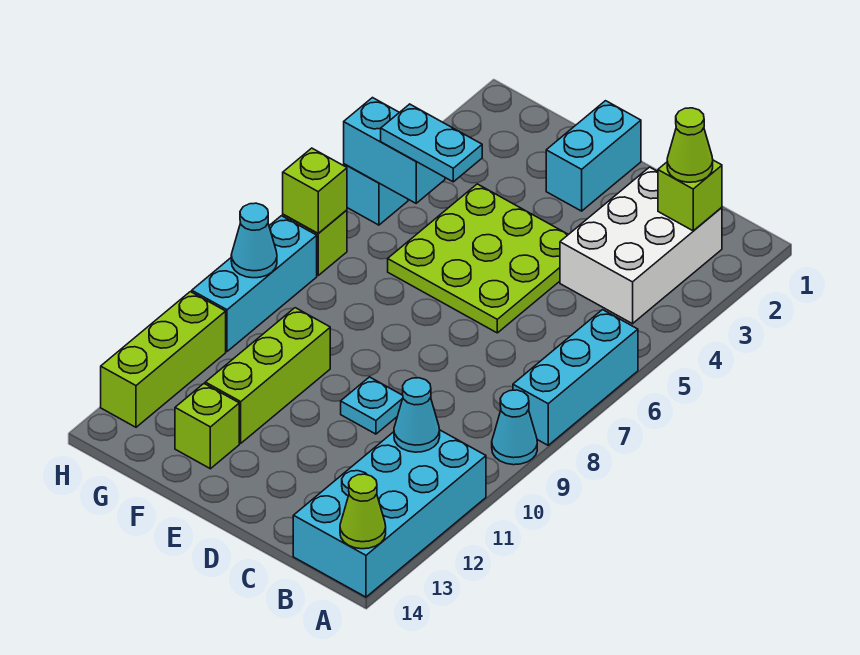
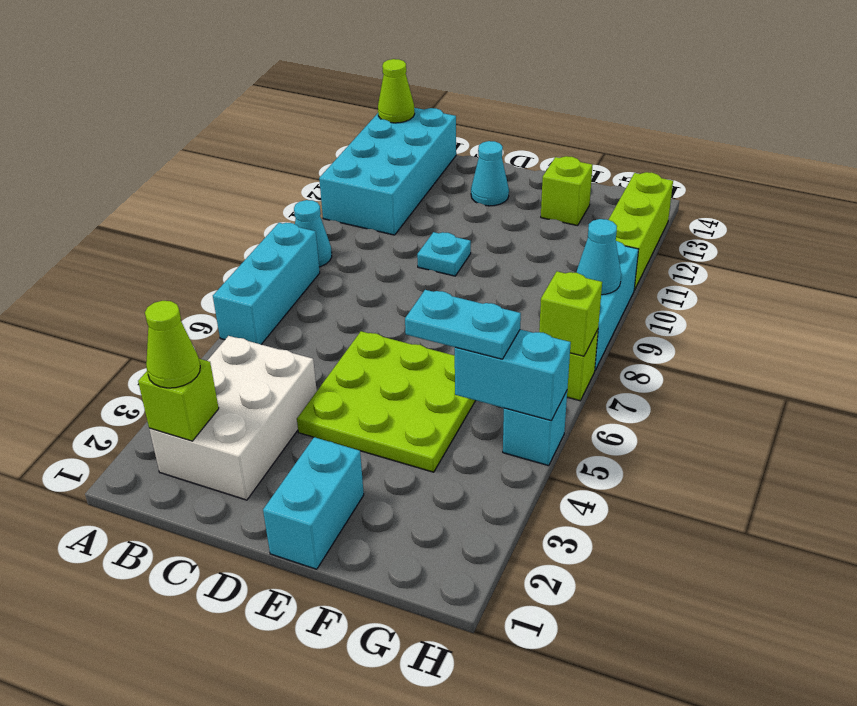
cyan cone B11 level 2 -> cyan cone D13 level 1
lime brick F10:F12 level 1 -> none

